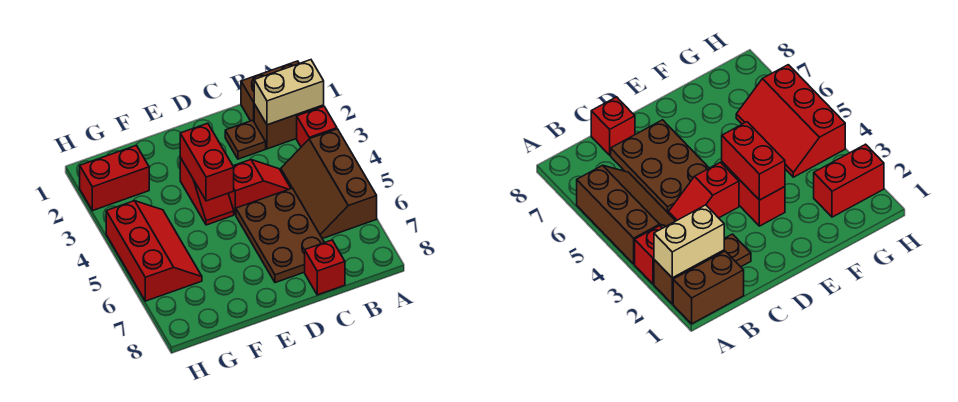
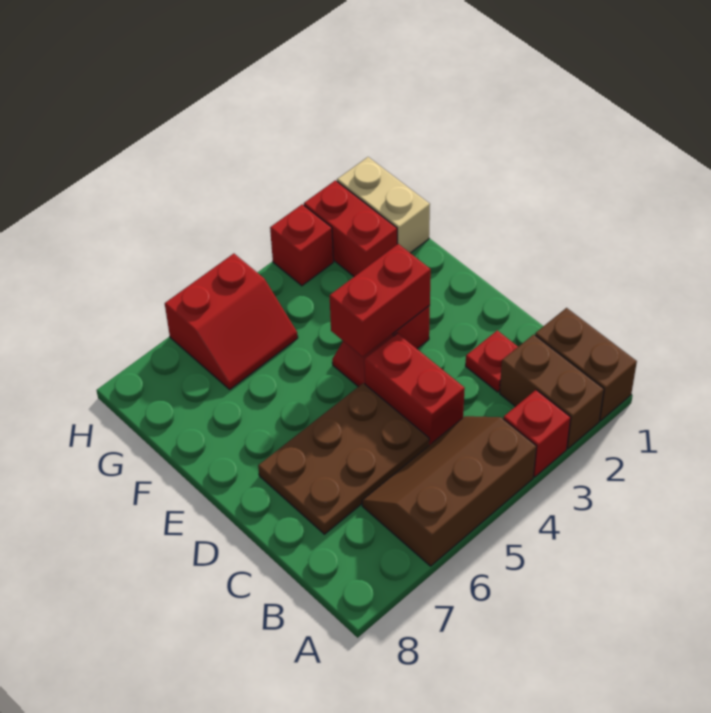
tan brick A2:B2 level 2 -> tan brick G1:H1 level 1
brown plate C2 level 1 -> red plate C2 level 1
red slope C4:D4 level 1 top D -> red brick C4:D4 level 1
red brick C8 level 1 -> red brick H3 level 1
red slope G4:H6 level 1 top H -> red slope G5:H6 level 1 top H

